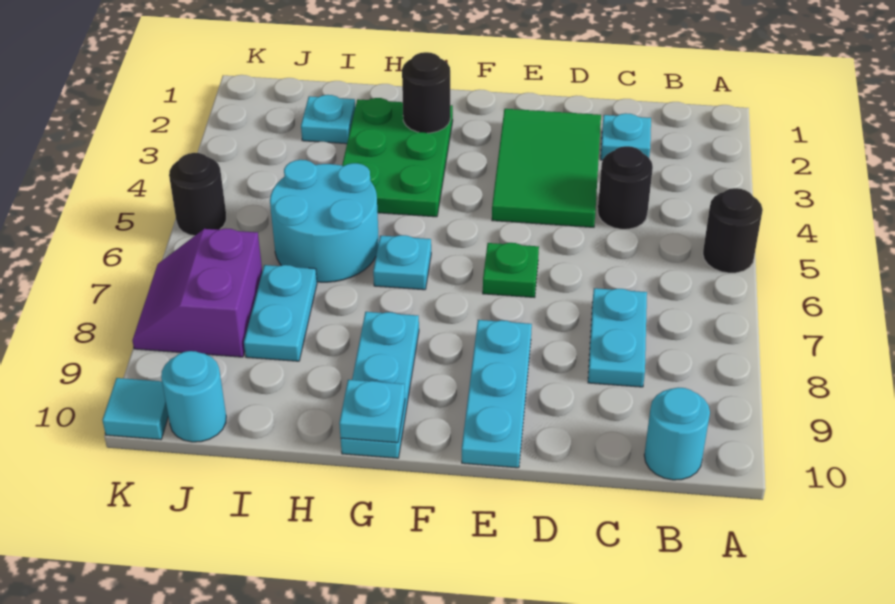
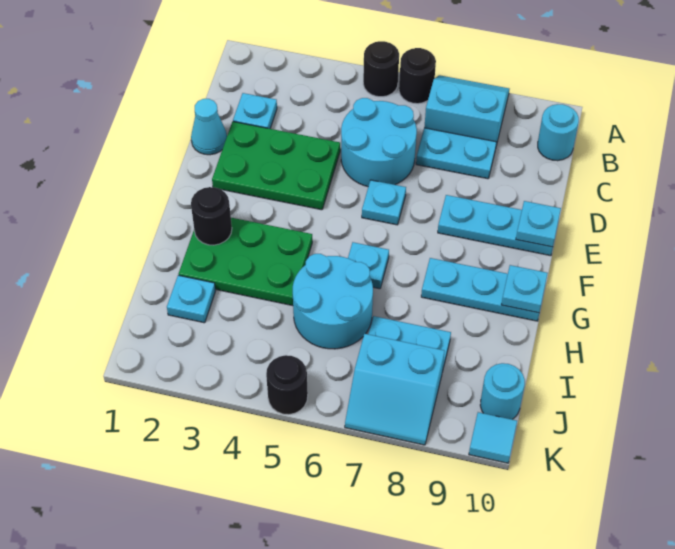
none -> cyan slope A7:B8 level 1 top B
black round brick C4 level 1 -> black round brick A6 level 1
none -> cyan round brick C5:D6 level 1
none -> cyan cone D1 level 1
green tile D2:E4 level 1 -> green plate D2:E4 level 1
green plate E6 level 1 -> cyan plate E6 level 1
none -> cyan plate E10 level 2
purple slope J7:K8 level 1 top J -> cyan slope J7:K8 level 1 top J

